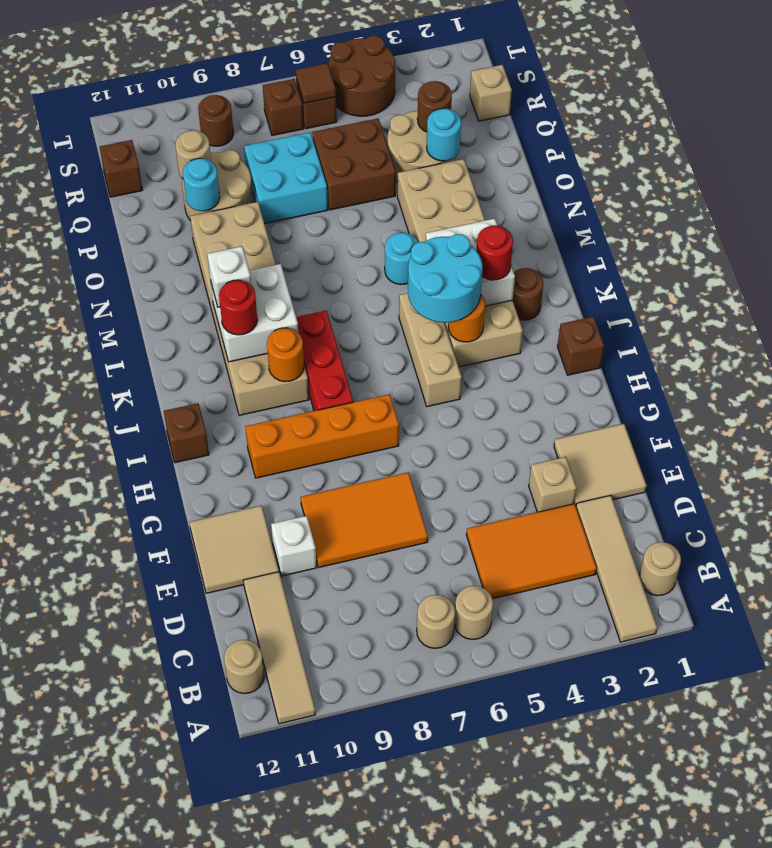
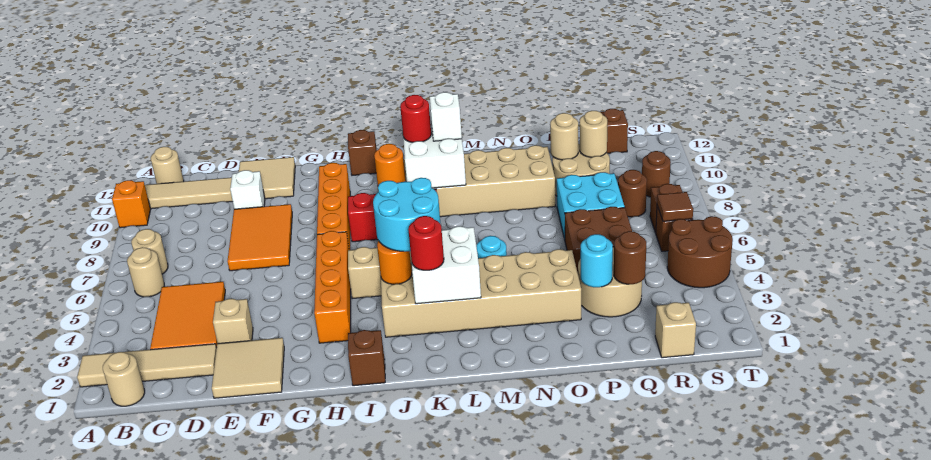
none -> orange brick A10 level 1
none -> orange brick H3:H6 level 1
brown round brick K2 level 1 -> brown round brick R8 level 1
cyan round brick P10 level 2 -> tan round brick P10 level 2

